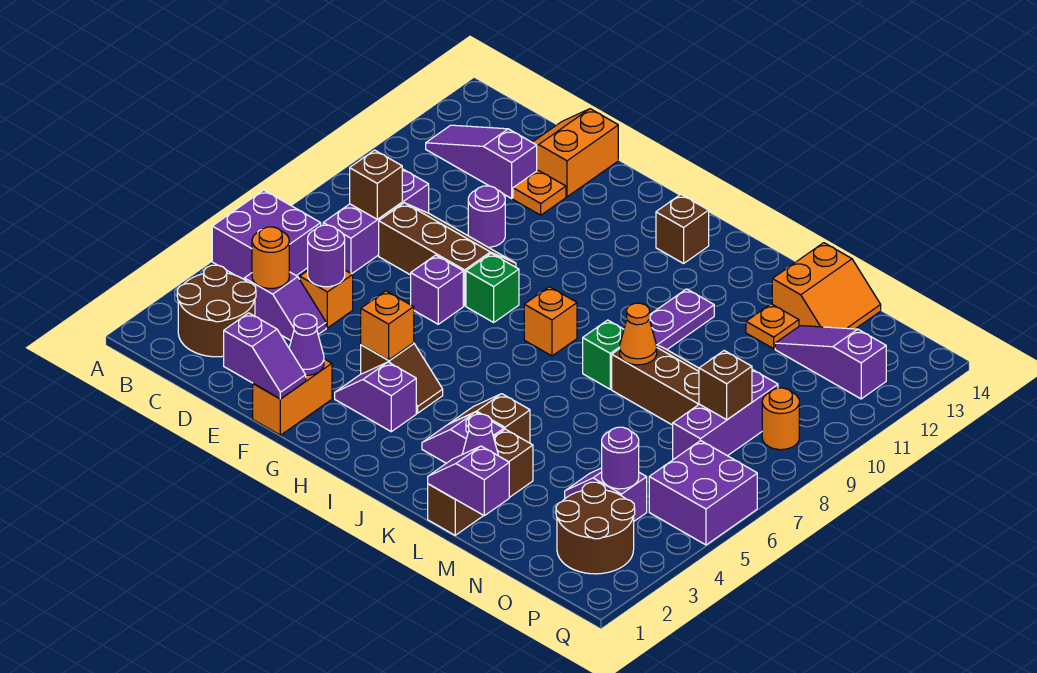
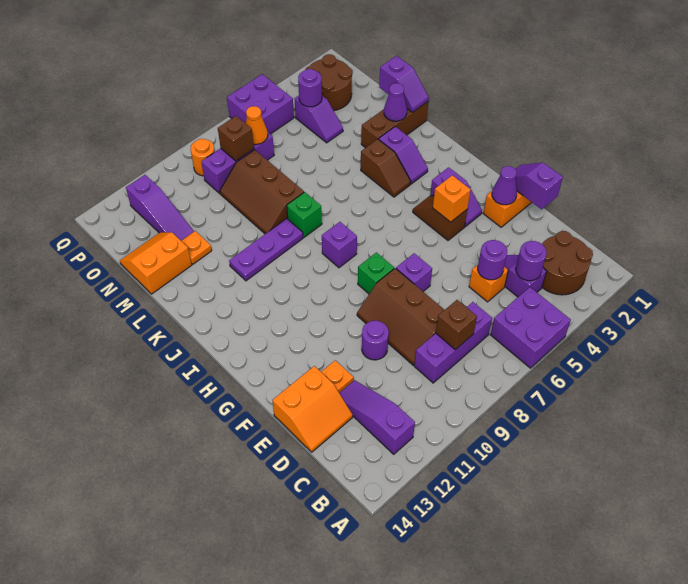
purple slope B12:D12 level 1 top D -> purple slope B12:D12 level 1 top B
orange round brick C4 level 2 -> purple round brick C4 level 2
orange brick I8 level 1 -> purple brick I8 level 1
brown brick I13 level 1 -> none
orange cone L8 level 2 -> orange cone O7 level 2

